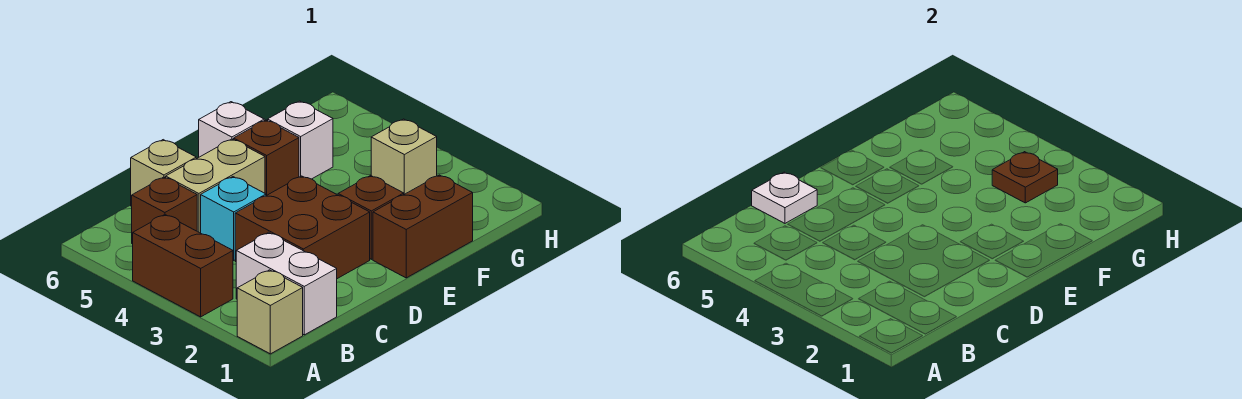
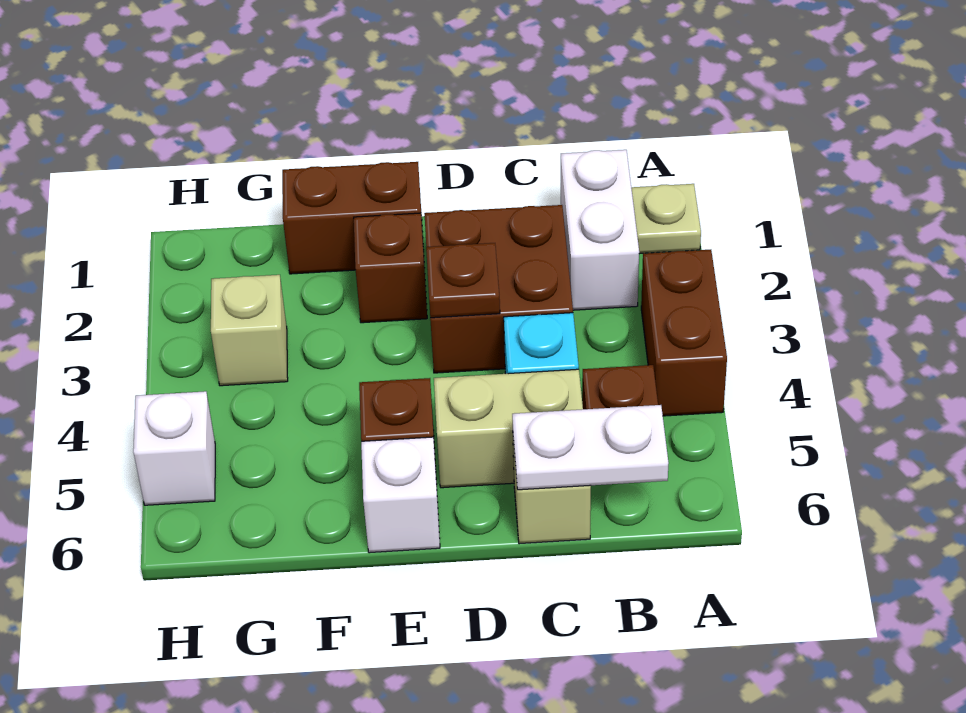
tan brick A1 level 1 -> tan plate A1 level 1
white plate C6 level 2 -> white plate B6:C6 level 2
white brick F5 level 1 -> white brick H5 level 1
brown plate G3 level 2 -> brown plate D3 level 2

